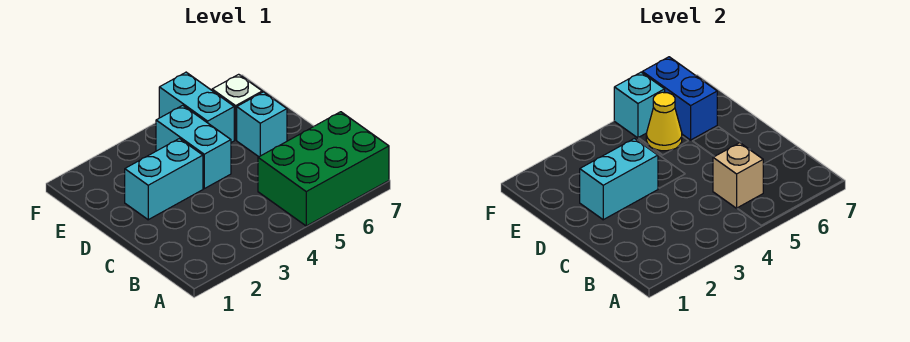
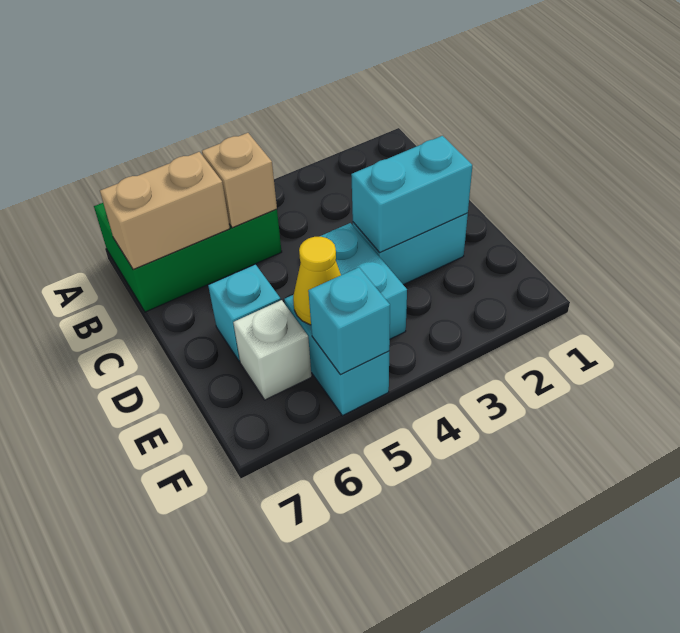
none -> tan brick B6:B7 level 2
blue brick E6:F6 level 2 -> none

